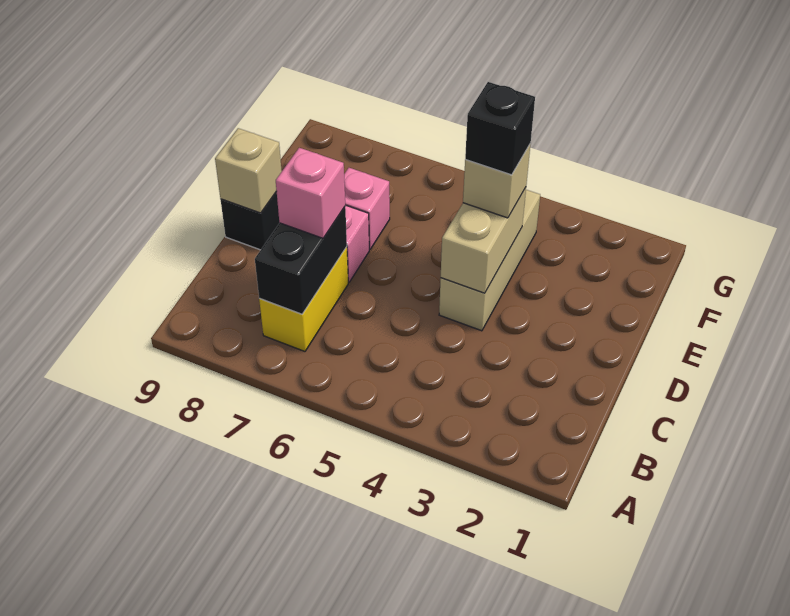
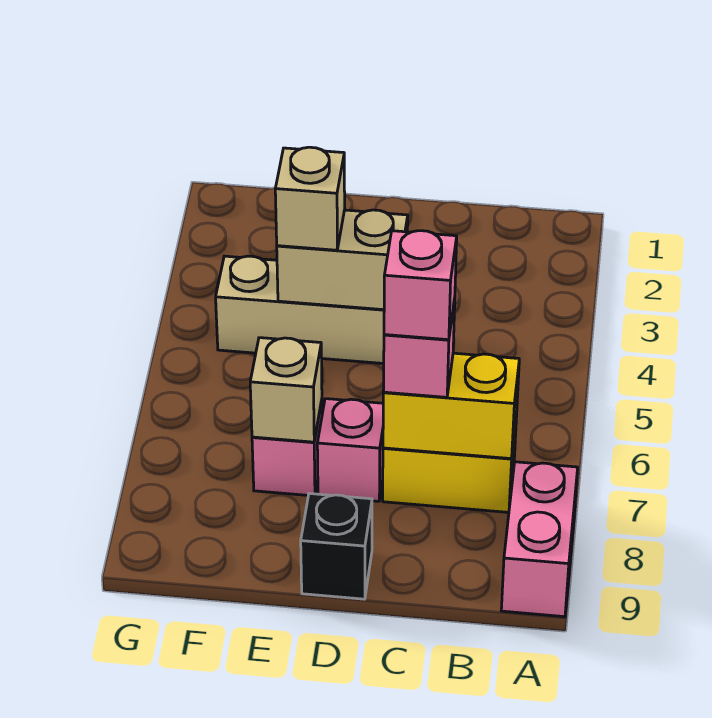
none -> pink brick A8:A9 level 1
black brick B7:C7 level 2 -> yellow brick B7:C7 level 2
none -> pink brick C7 level 4
tan brick D9 level 2 -> tan brick E7 level 2
black brick E4 level 4 -> none

